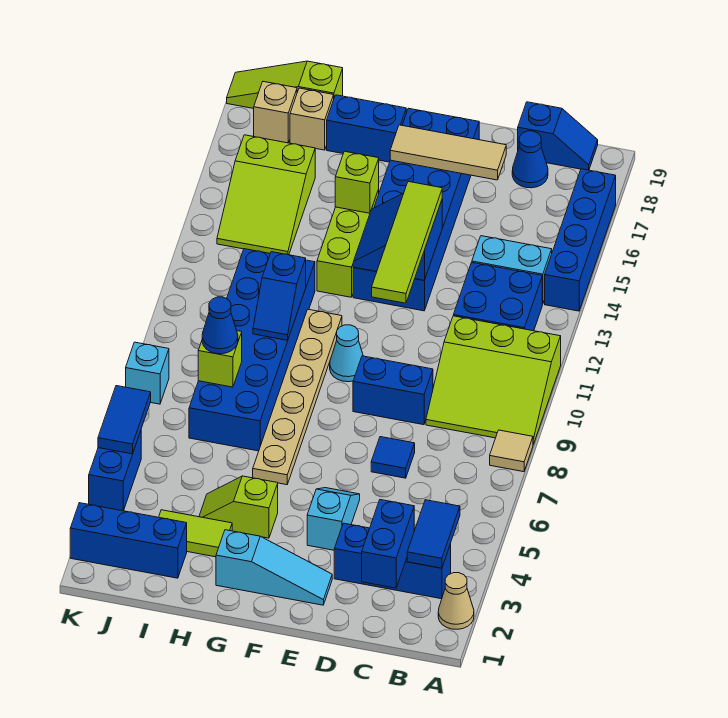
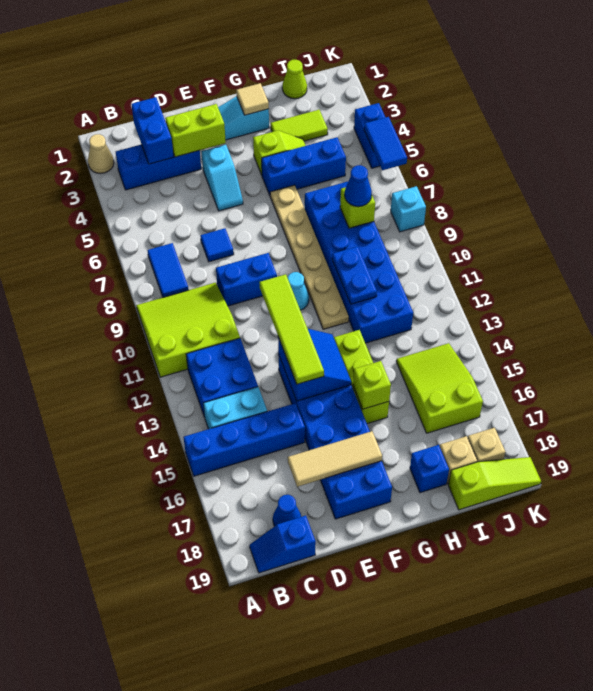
tan tile A8 level 1 -> tan tile G2 level 2
blue brick A14:A17 level 1 -> blue brick A15:D15 level 1
blue tile B3:B4 level 2 -> blue tile B7:B8 level 1
none -> lime brick D3:E3 level 2
blue brick G18:H18 level 1 -> blue brick H18 level 1
blue slope H10:H11 level 2 top 11 -> blue plate H10:H11 level 2
none -> lime cone I1 level 1
blue brick I2:K2 level 1 -> blue brick G5:I5 level 1

